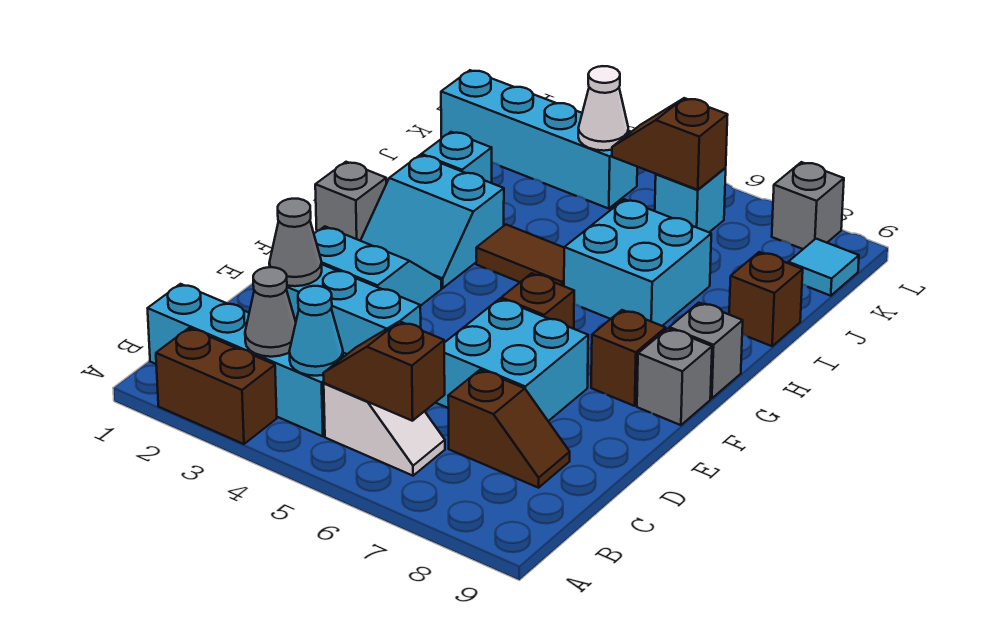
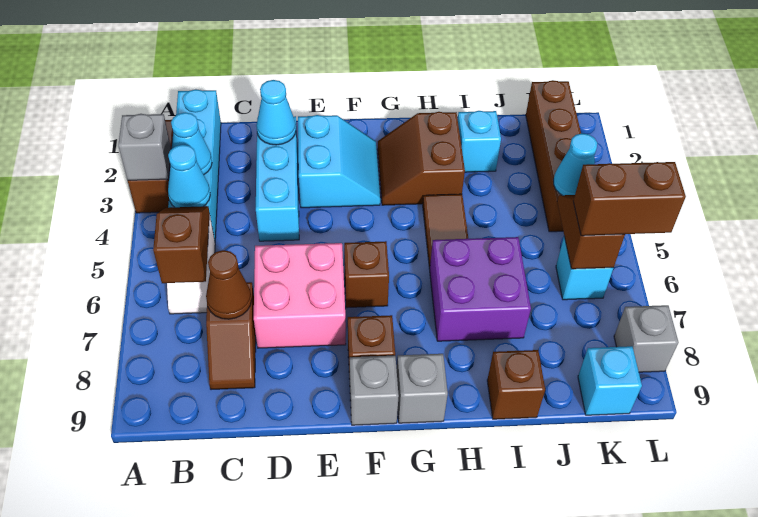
grey cone B3 level 2 -> cyan cone B3 level 2
none -> brown cone C7 level 2
grey cone D2 level 2 -> cyan cone D2 level 2
cyan brick D6:E7 level 1 -> pink brick D6:E7 level 1
grey brick G1 level 1 -> grey brick A3 level 2
cyan slope G2:H3 level 1 top H -> brown slope G2:H3 level 1 top H
cyan brick H6:I7 level 1 -> purple brick H6:I7 level 1
cyan brick K1:K4 level 1 -> brown brick K1:K4 level 1
white cone K4 level 2 -> cyan cone K4 level 2
none -> brown brick K6:L6 level 3
cyan tile K9 level 1 -> cyan brick K9 level 1

